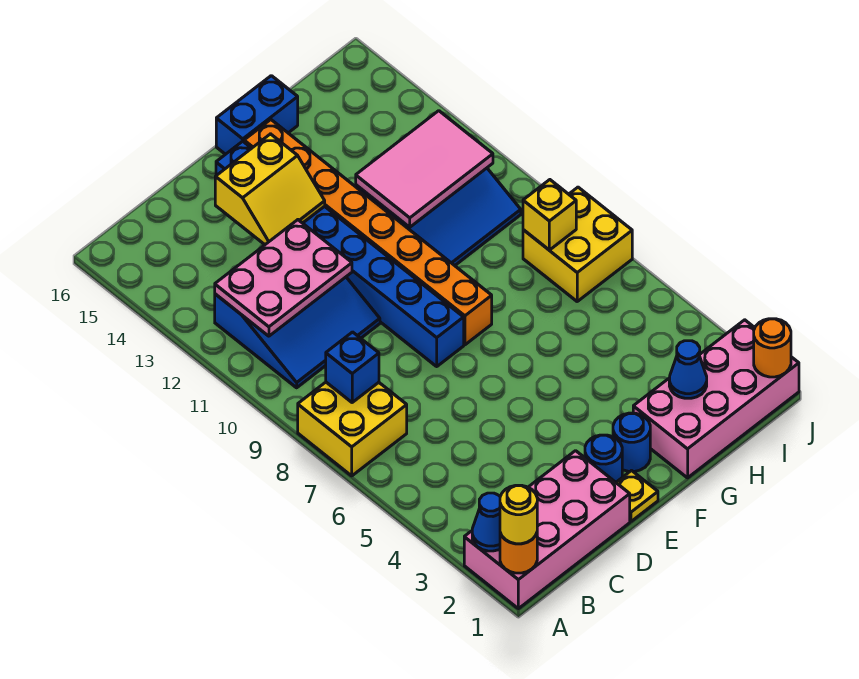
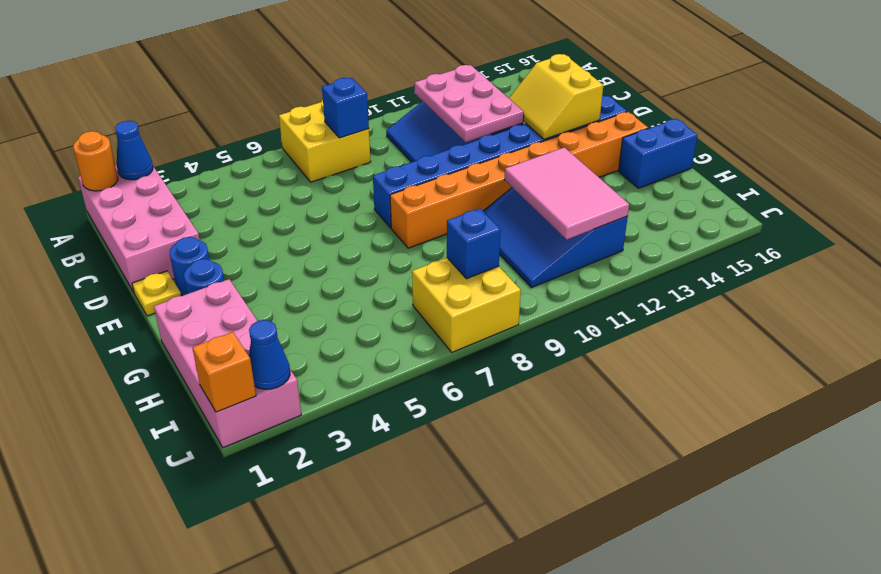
yellow round brick A1 level 3 -> none
blue brick F16:G16 level 1 -> blue brick G15:G16 level 1
blue cone H2 level 2 -> blue cone J2 level 2
yellow brick I8 level 2 -> blue brick I8 level 2
orange round brick J1 level 2 -> orange brick J1 level 2

